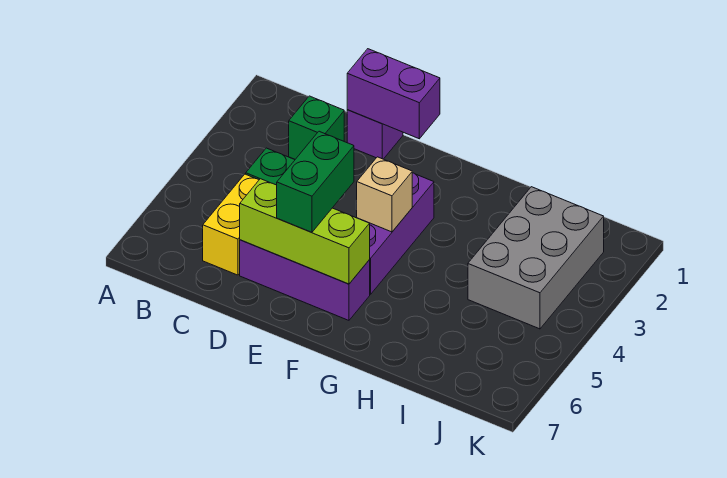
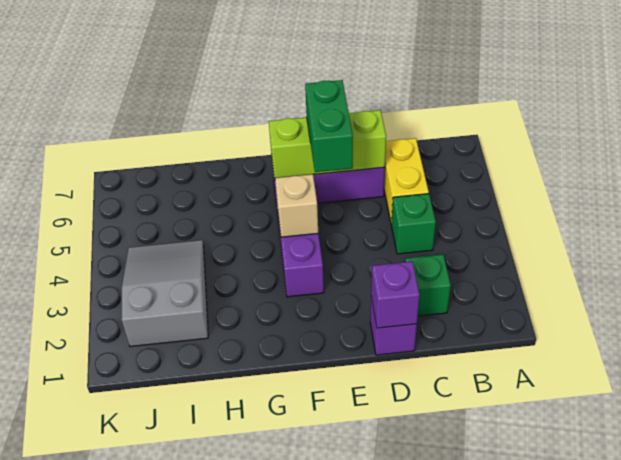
purple brick D1:E1 level 2 -> purple brick D1 level 2
grey brick I2:J4 level 1 -> grey slope I2:J4 level 1 top 2

